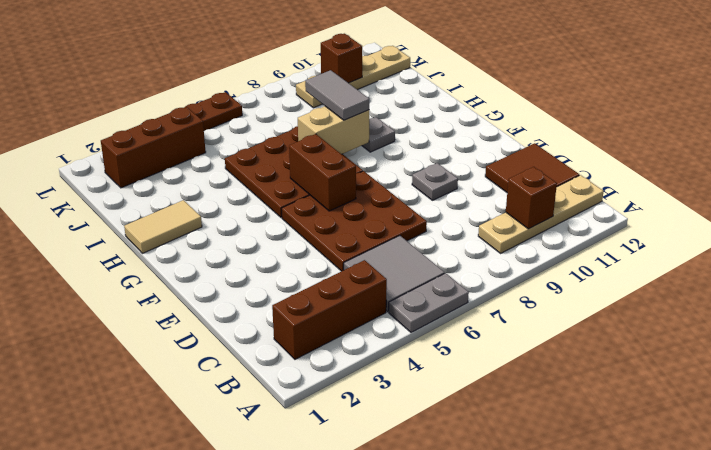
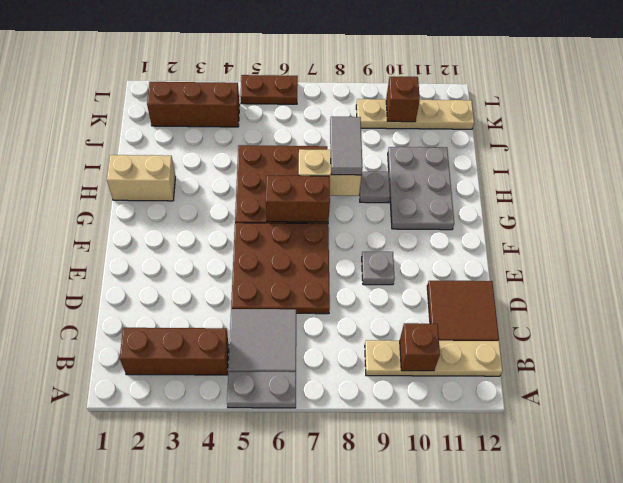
brown brick F6:G6 level 2 -> brown brick G6:G7 level 2
none -> grey plate G10:I11 level 1
tan tile H1:H2 level 1 -> tan brick H1:H2 level 1

